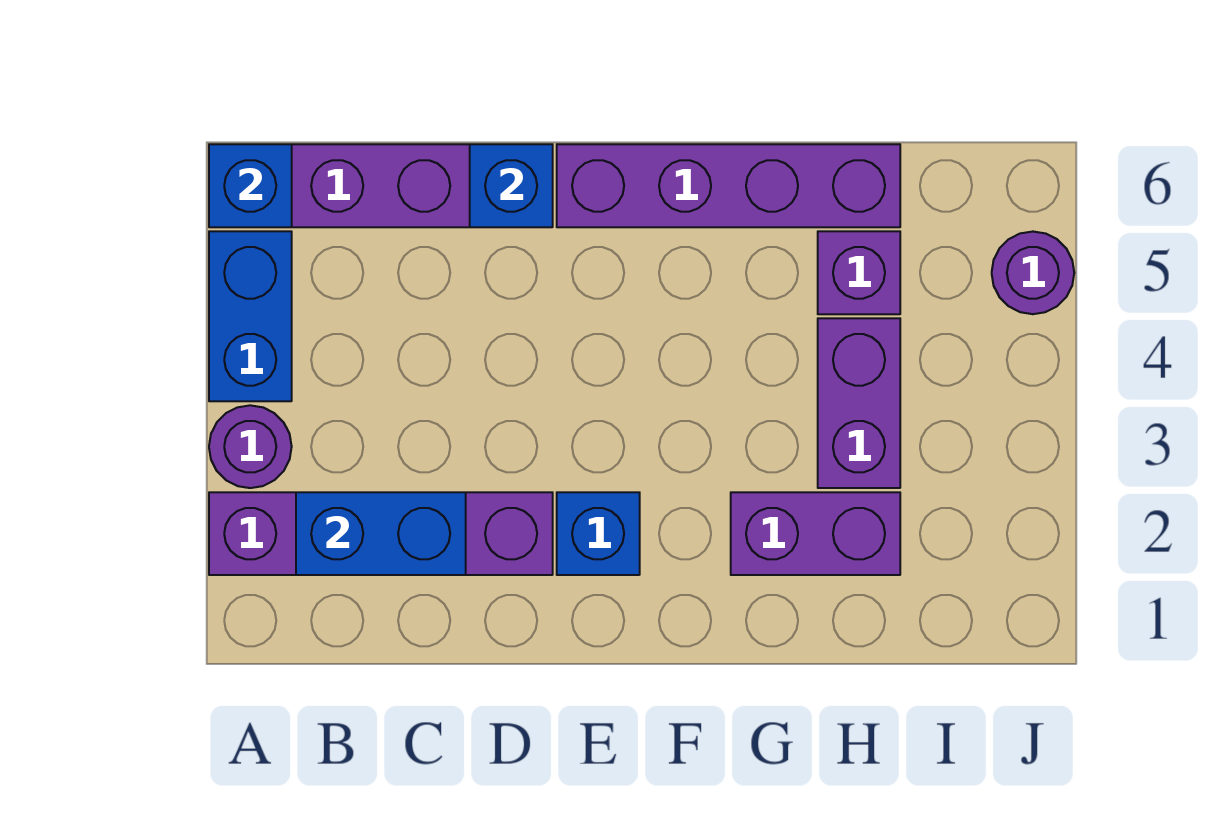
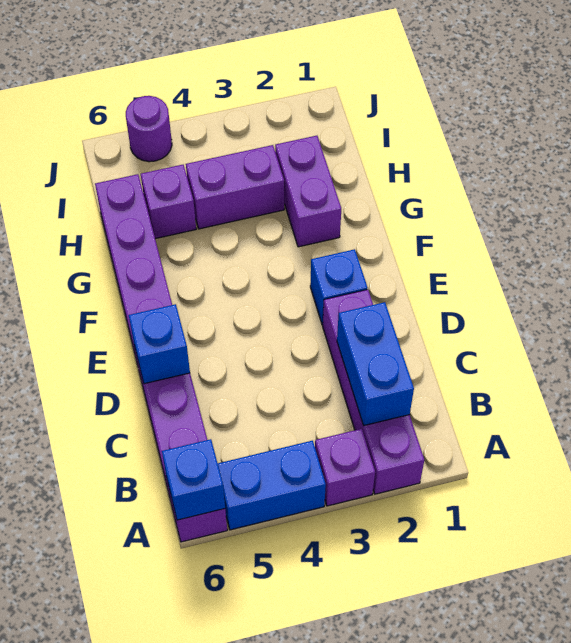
purple round brick A3 level 1 -> purple brick A3 level 1

